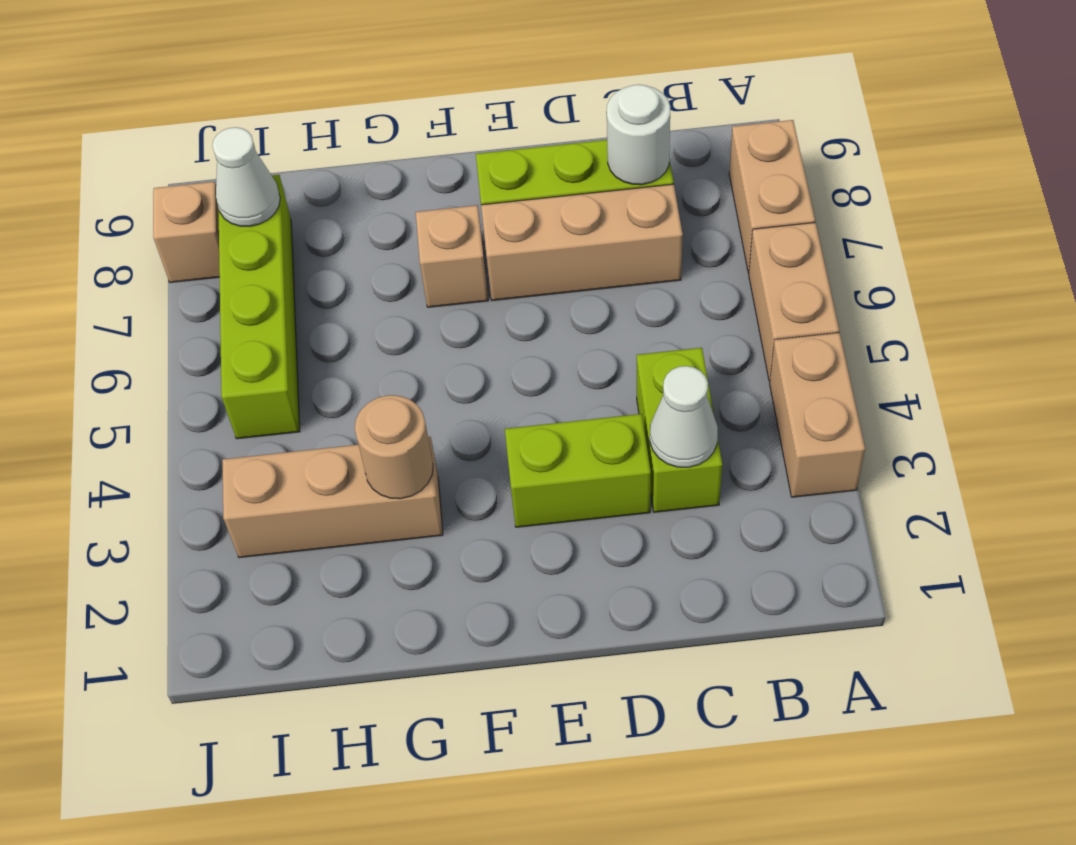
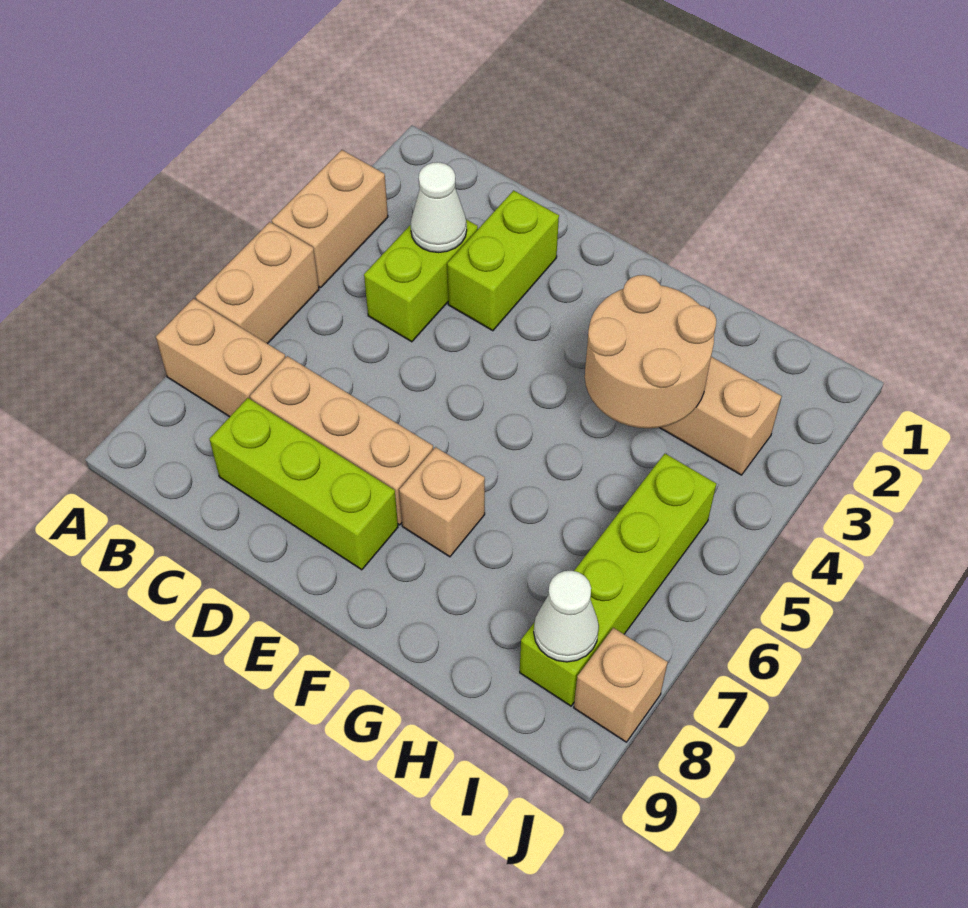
tan brick A7:A8 level 1 -> tan brick A7:B7 level 1
white round brick C8 level 2 -> none
lime brick D3:E3 level 1 -> lime brick D2:D3 level 1
tan round brick G3 level 2 -> tan round brick G3:H4 level 2

